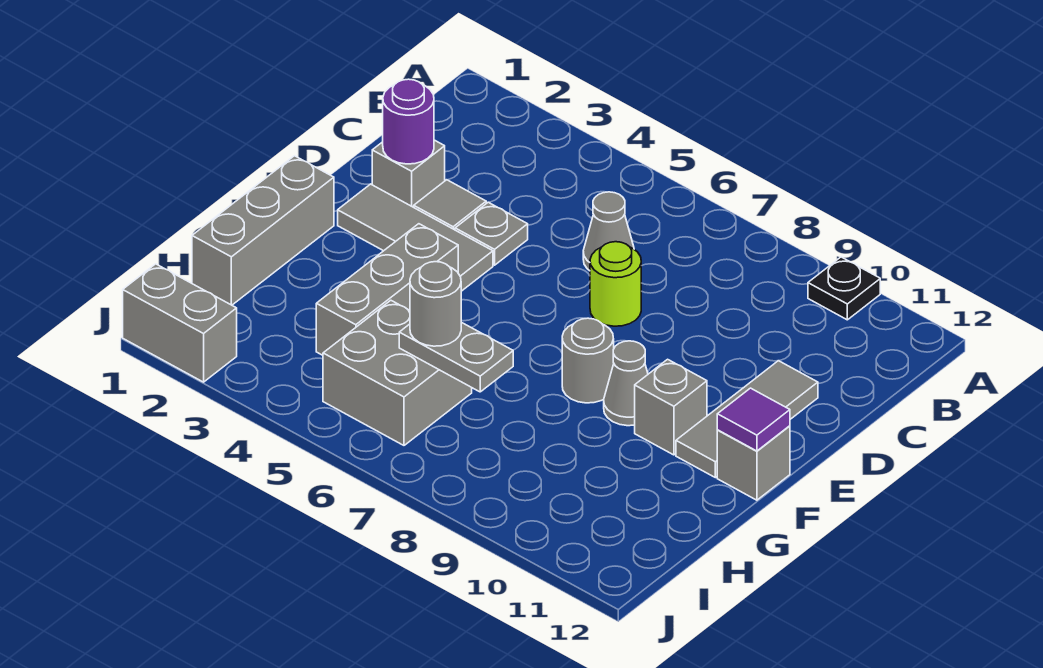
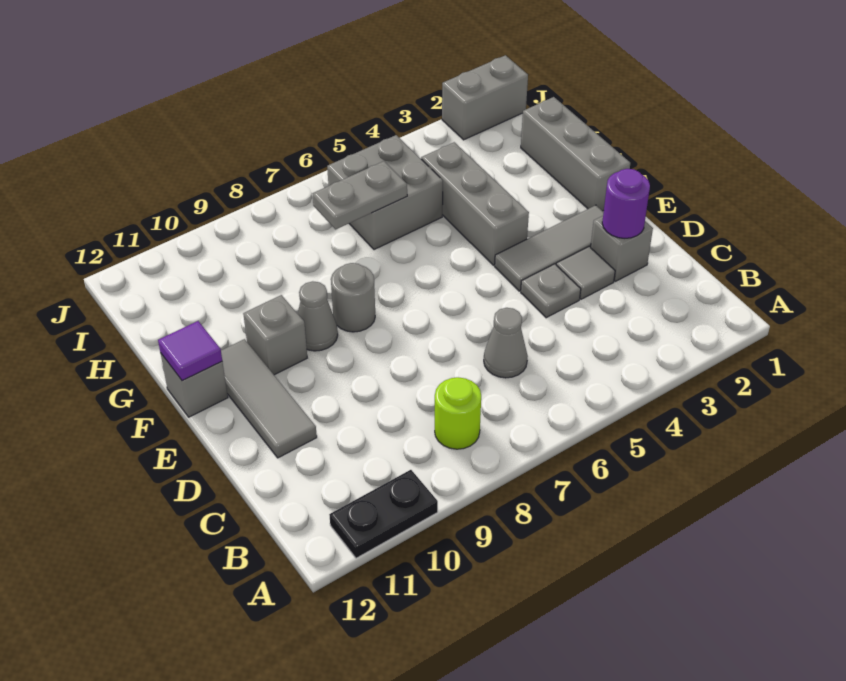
black plate A10 level 1 -> black plate A10:A11 level 1
lime round brick D7 level 1 -> lime round brick B8 level 1
grey round brick H6 level 3 -> none

